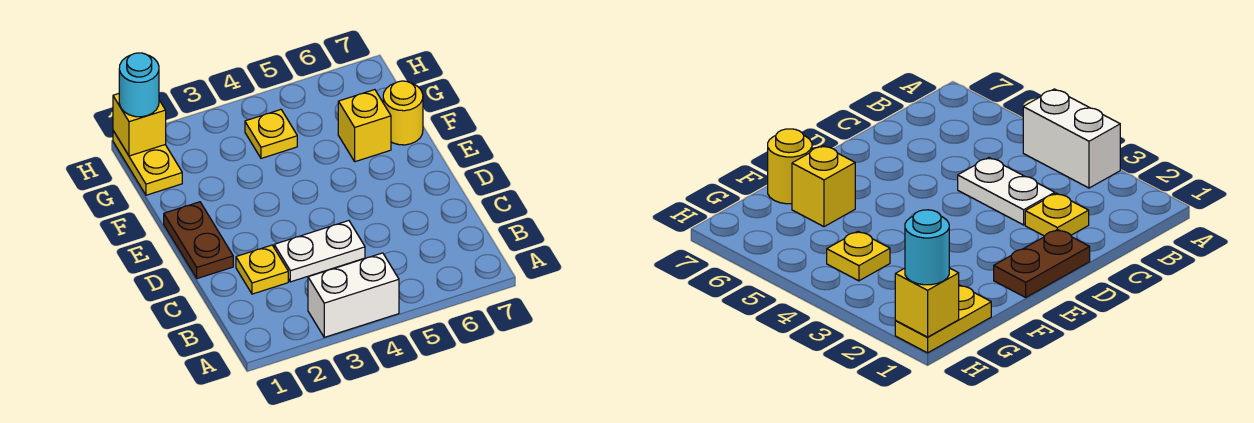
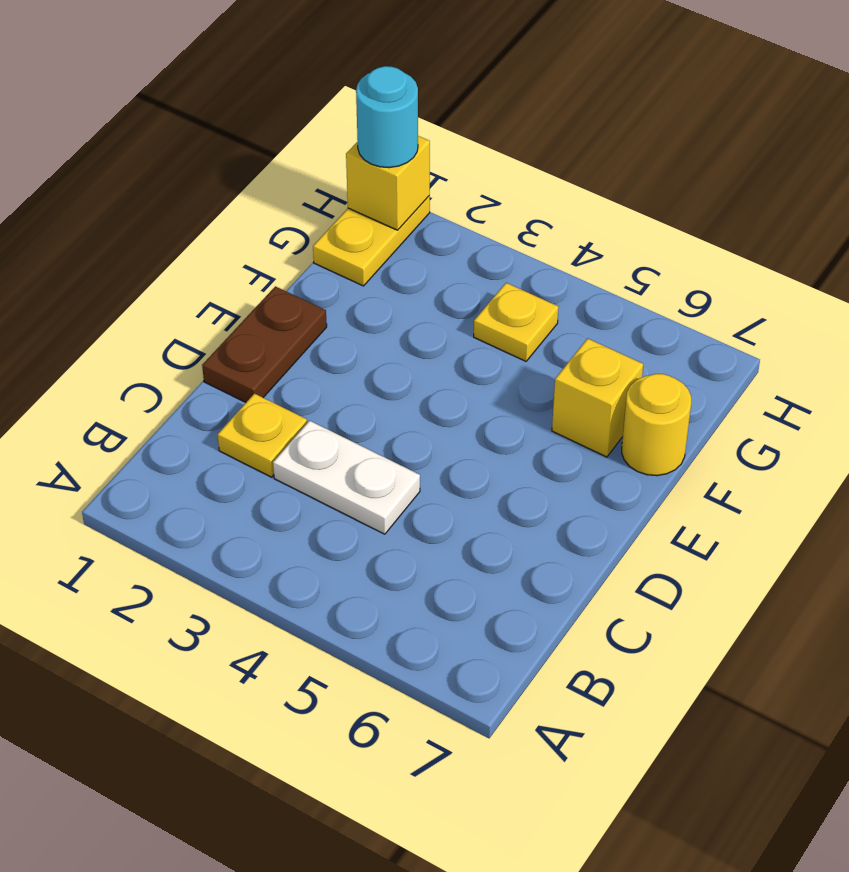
white brick A3:A4 level 1 -> none

